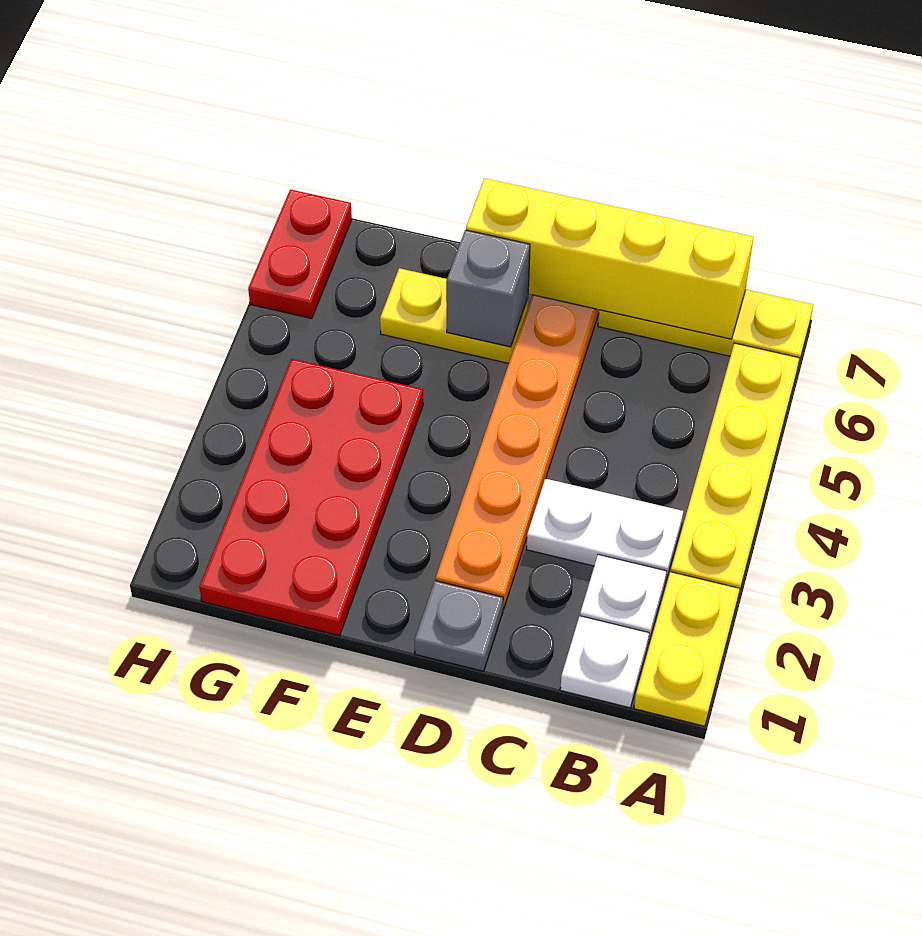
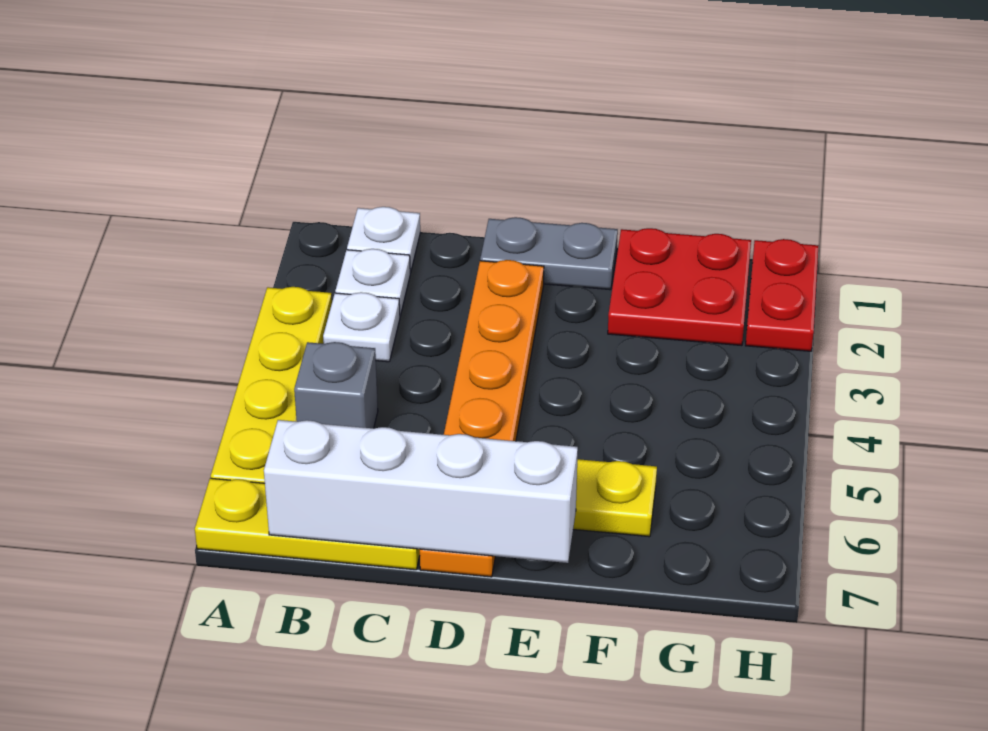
yellow plate A1:A2 level 1 -> none
white plate B3:C3 level 1 -> white plate B3 level 1
yellow brick B7:E7 level 2 -> white brick B7:E7 level 2
grey plate D1 level 1 -> grey plate D1:E1 level 1
grey brick E6 level 2 -> grey brick B5 level 1
red plate F1:G4 level 1 -> red plate F1:G2 level 1
red plate H6:H7 level 1 -> red plate H1:H2 level 1

